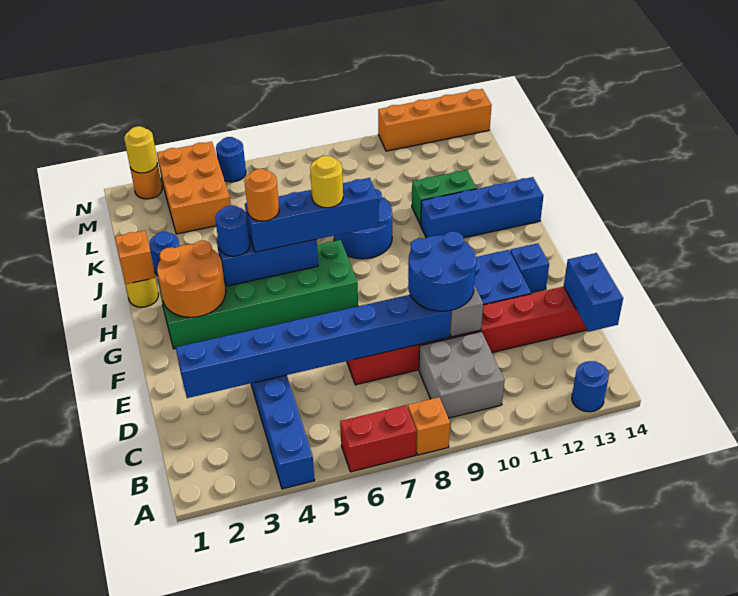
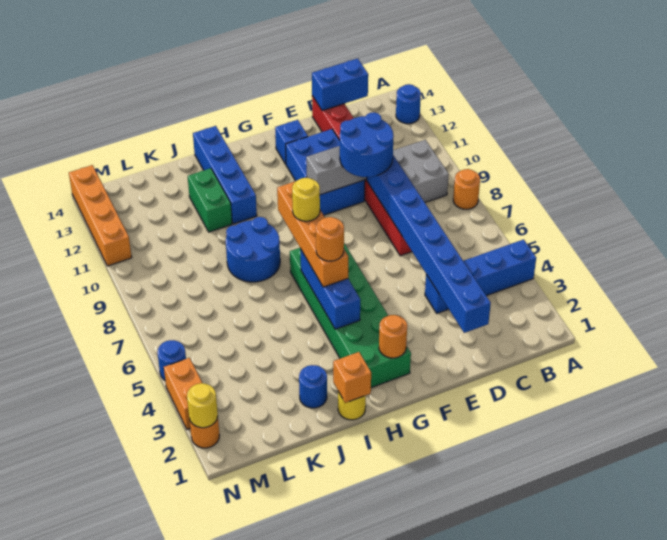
red brick A6:A7 level 1 -> none
orange brick A8 level 1 -> orange round brick A8 level 1
orange round brick G2:H3 level 2 -> orange round brick G2 level 2
blue round brick H4 level 3 -> none
blue brick H5:H8 level 3 -> orange brick H5:H8 level 3
orange brick L3:N4 level 1 -> orange brick N3:N4 level 1

